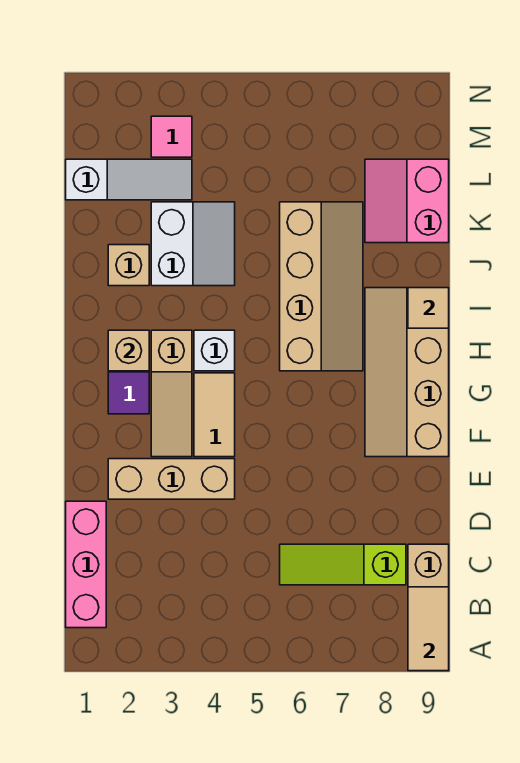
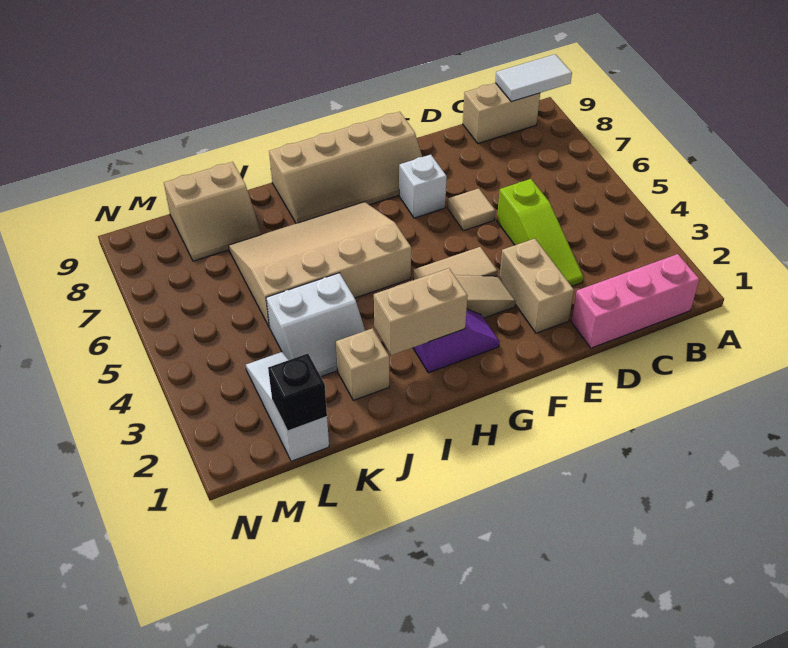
tan tile A9:B9 level 2 -> white tile A9:B9 level 2
lime slope C6:C8 level 1 top 8 -> lime slope D3:D5 level 1 top 5
tan brick E2:E4 level 1 -> tan brick E2:E3 level 1
tan brick H2 level 2 -> tan brick H2:I2 level 2
white brick H4 level 1 -> white brick F7 level 1
tan slope H6:K7 level 1 top 6 -> tan slope H5:K7 level 1 top 5
tan tile I9 level 2 -> tan tile E6 level 1
white slope J3:K4 level 1 top 3 -> white slope J3:K4 level 1 top 4
pink slope K8:L9 level 1 top 9 -> tan slope K8:L9 level 1 top 9
none -> black brick L1 level 2
pink tile M3 level 1 -> none

